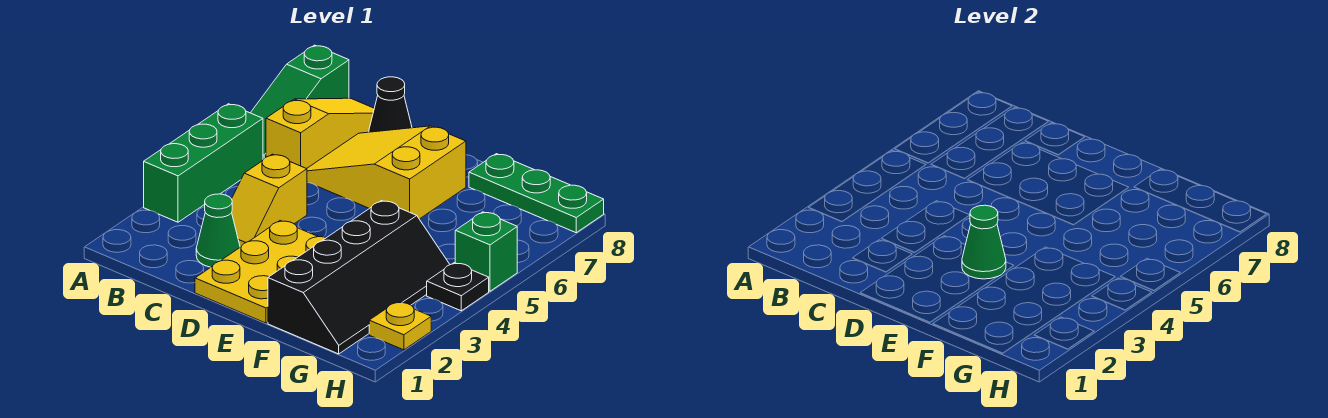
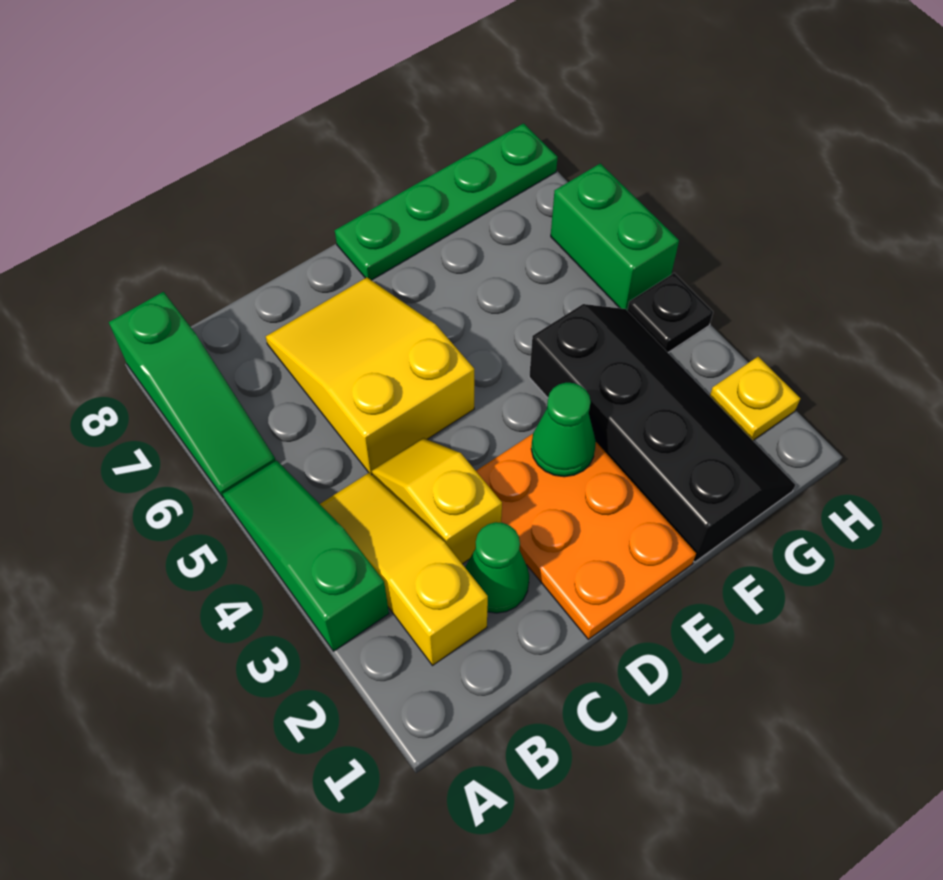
green brick A3:A5 level 1 -> green slope A3:A5 level 1 top 3
yellow slope B6:B8 level 1 top 6 -> yellow slope B2:B4 level 1 top 2
yellow slope C3:C4 level 1 top 4 -> yellow slope C3:C4 level 1 top 3
yellow slope C6:E7 level 1 top E -> yellow slope C5:D7 level 1 top 5
black cone C8 level 1 -> none
yellow plate D1:E3 level 1 -> orange plate D1:E3 level 1
green plate F8:H8 level 1 -> green plate E8:H8 level 1
green brick H5 level 1 -> green brick H5:H6 level 1

